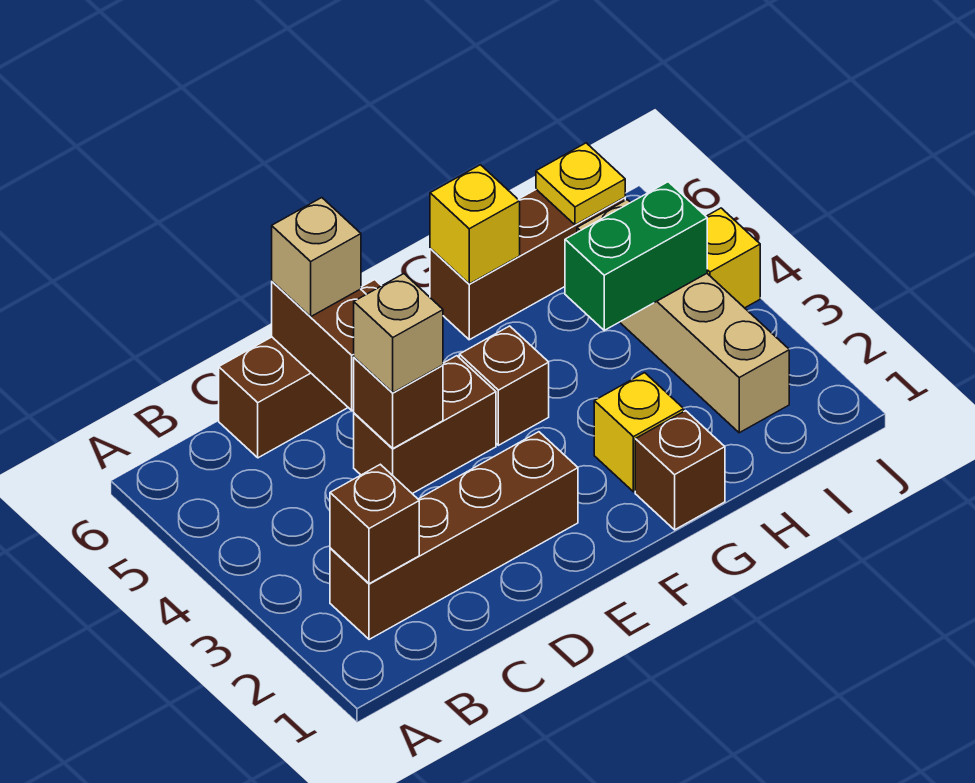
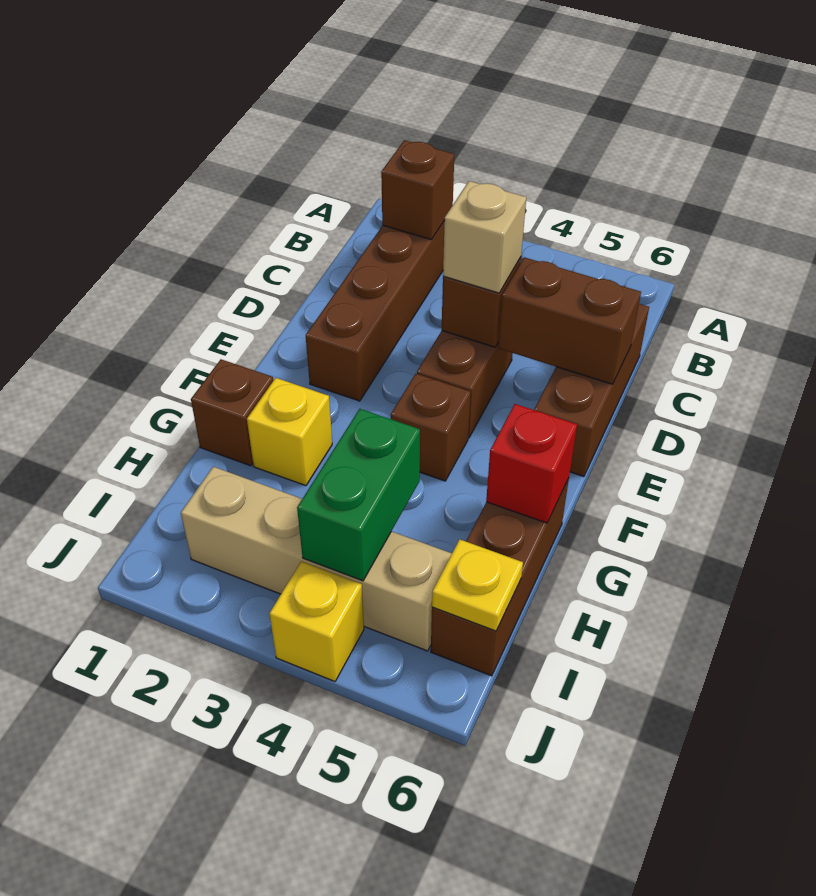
tan brick D6 level 3 -> none
yellow brick G6 level 2 -> red brick G6 level 2

